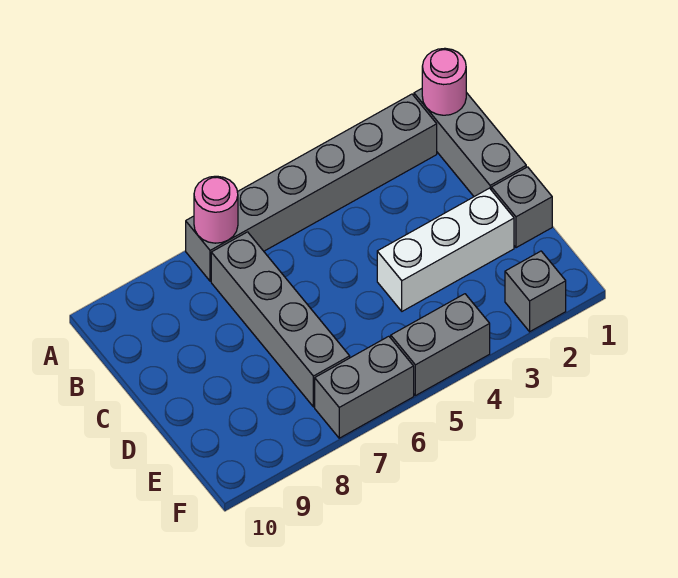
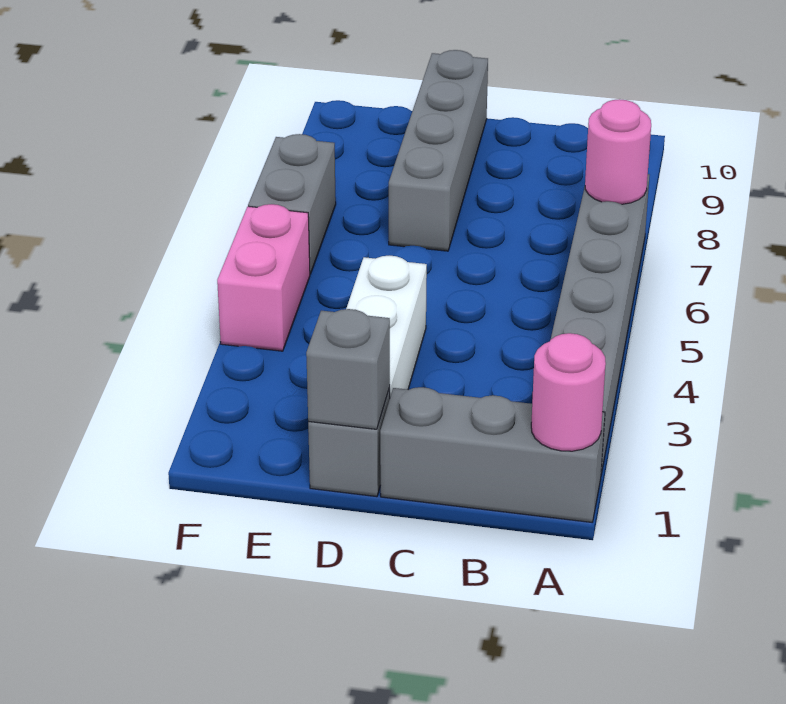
grey brick B7:E7 level 1 -> grey brick D7:D10 level 1
grey brick F2 level 1 -> grey brick D1 level 2
grey brick F4:F5 level 1 -> pink brick F4:F5 level 1

